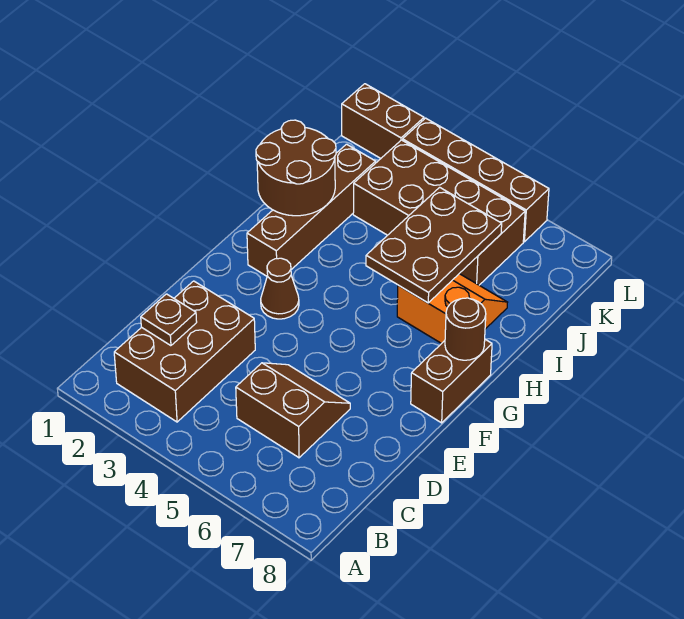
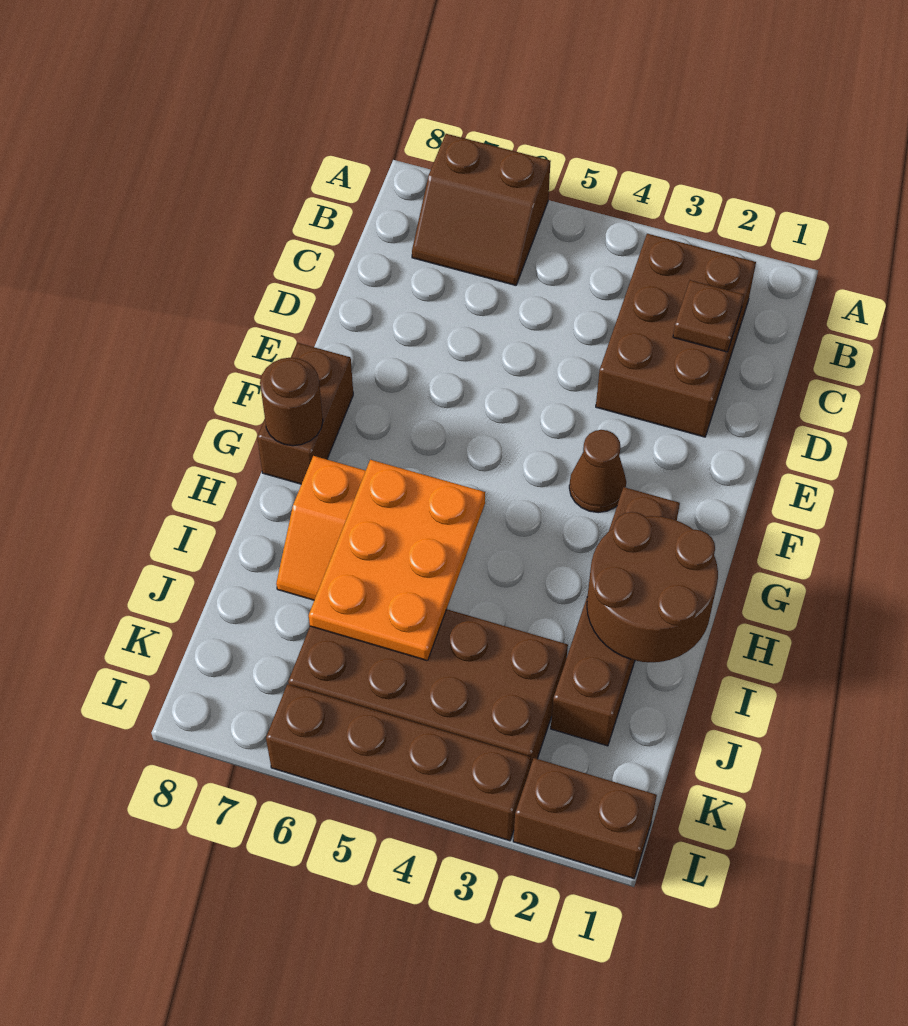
brown slope C5:D6 level 1 top C -> brown slope A6:B7 level 1 top A
brown plate H5:J6 level 2 -> orange plate H5:J6 level 2

